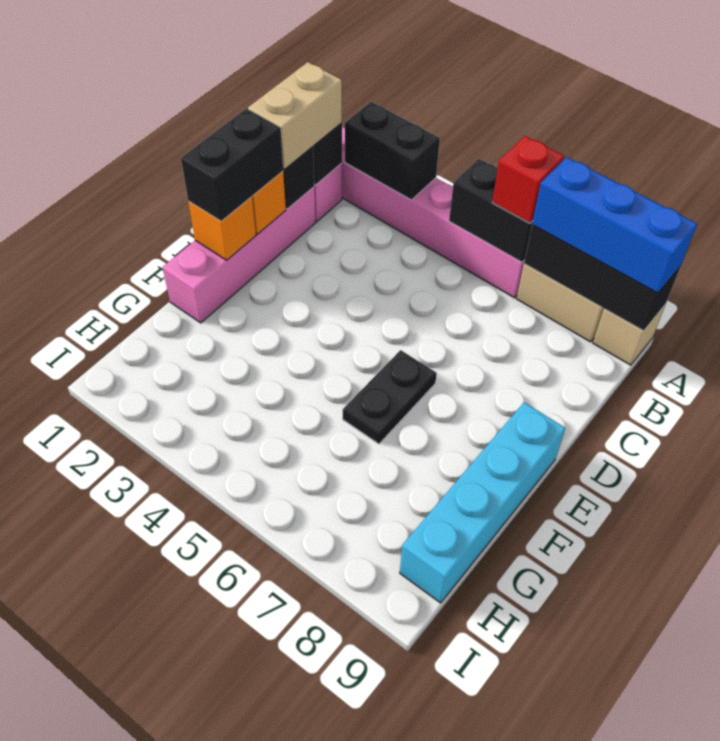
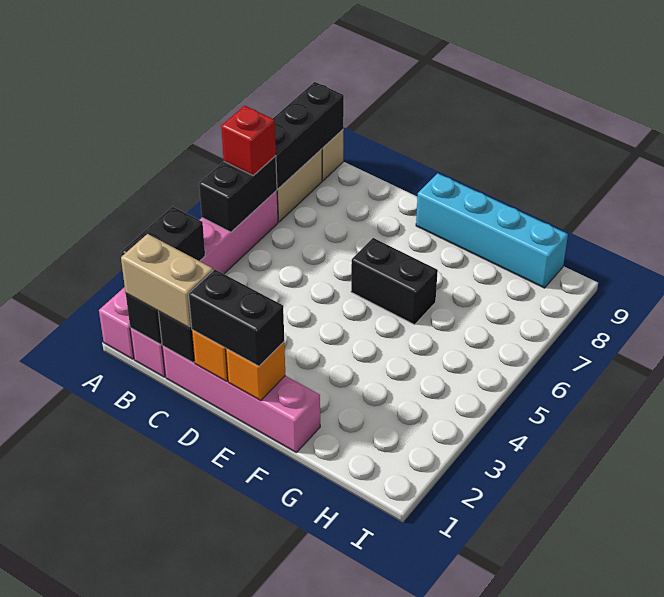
blue brick A7:A9 level 3 -> none
black plate E6:F6 level 1 -> black brick E6:F6 level 1

